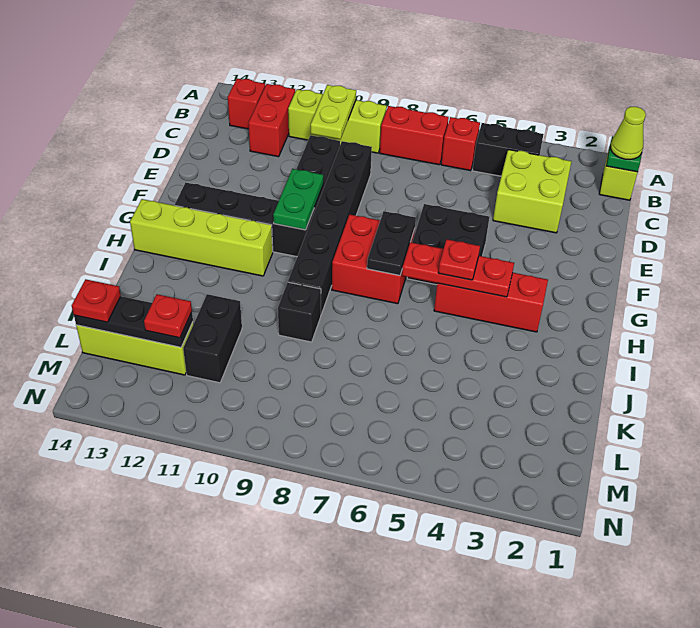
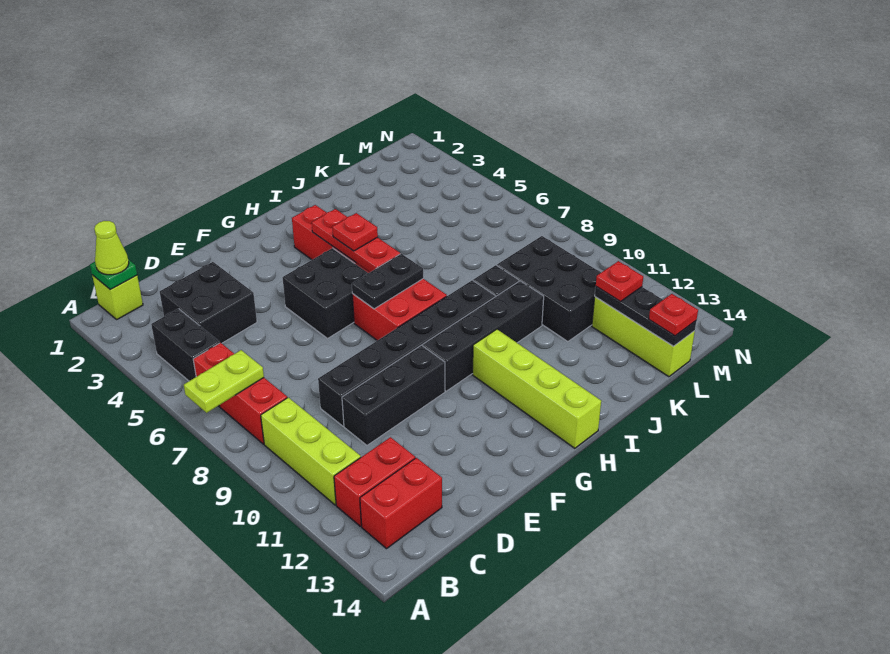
lime plate B10:C10 level 2 -> lime plate A7:B7 level 2
red brick B13 level 1 -> red brick B13:C13 level 1
lime brick C3:D4 level 1 -> black brick C3:D4 level 1
green plate F10:G10 level 2 -> none
black brick G10:G13 level 1 -> black brick G10:J10 level 1
black brick K11:L11 level 1 -> black brick K9:L11 level 1

